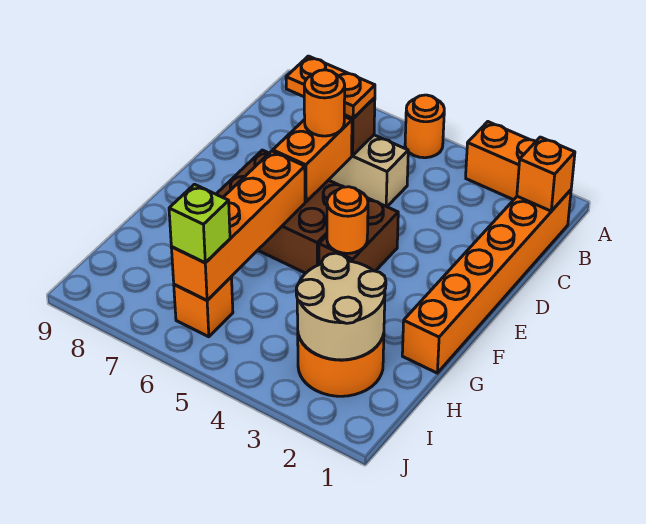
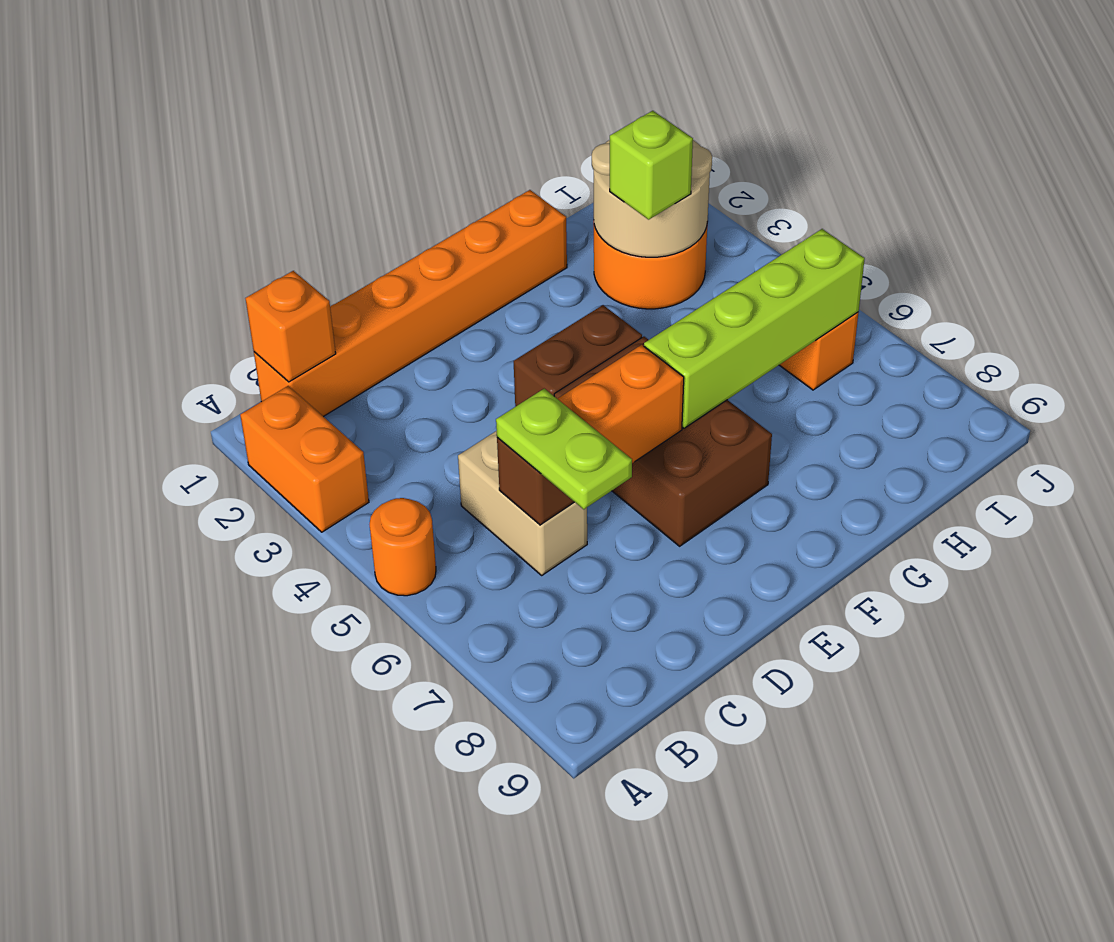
orange plate C6:C7 level 3 -> lime plate C6:C7 level 3
orange round brick D6 level 3 -> none
orange round brick F4 level 2 -> none
orange brick F6:I6 level 2 -> lime brick F6:I6 level 2
lime brick I6 level 3 -> lime brick H3 level 3

